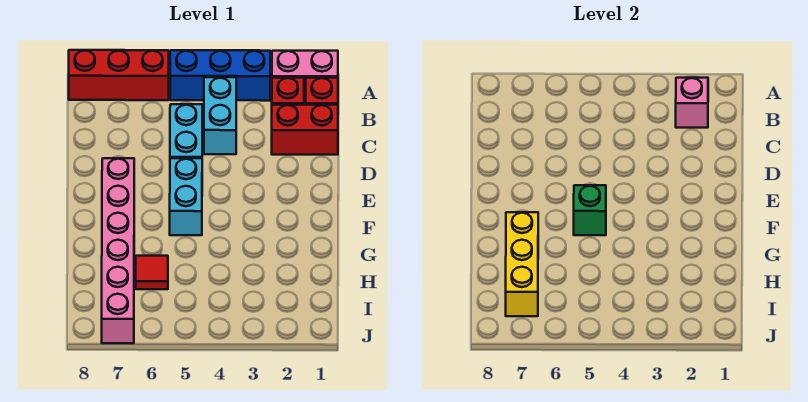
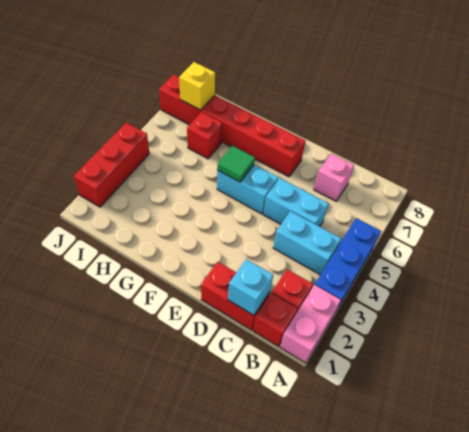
red brick A6:A8 level 1 -> red brick J2:J4 level 1
pink brick B2 level 2 -> pink brick C7 level 1
red brick C1:C2 level 1 -> red brick C1:D1 level 1
none -> cyan brick C1 level 2
pink brick E7:J7 level 1 -> red brick E7:J7 level 1
green brick F5 level 2 -> green tile F5 level 2
yellow brick G7:I7 level 2 -> yellow brick I7 level 2
red tile H6 level 1 -> red brick H6 level 1

